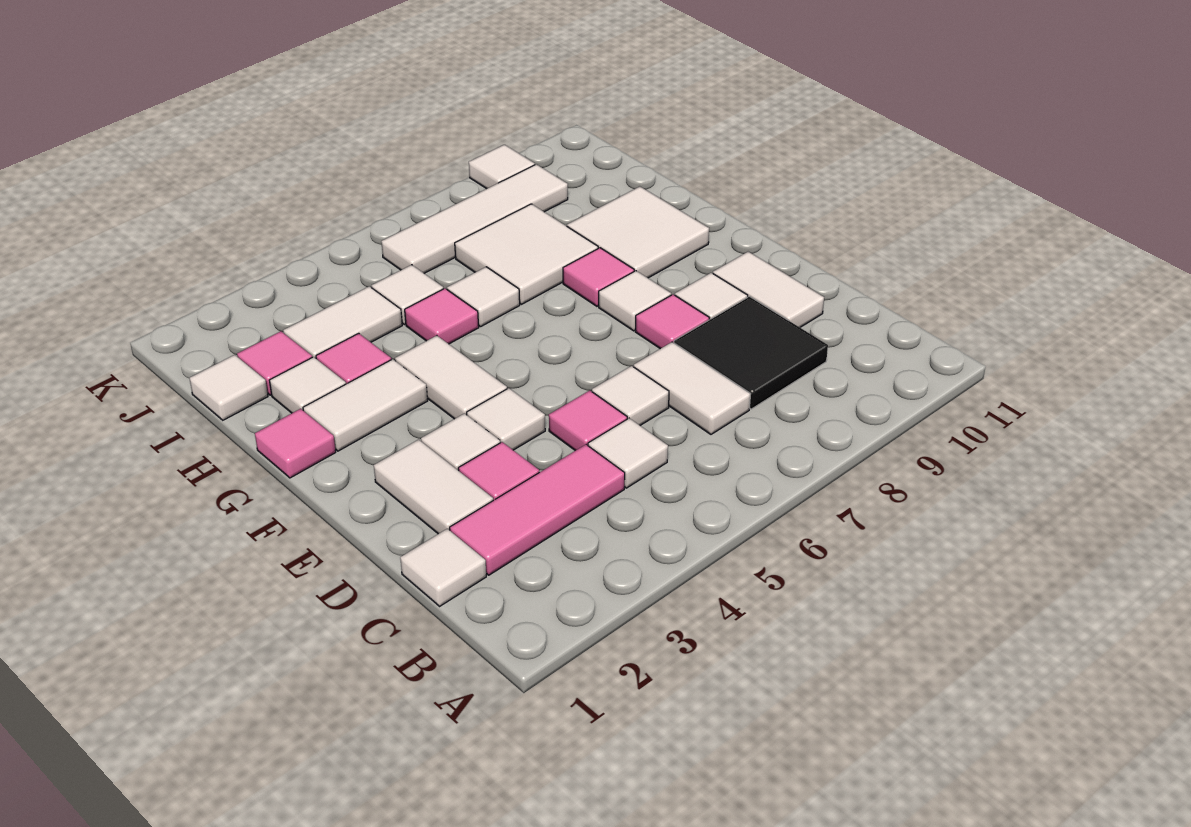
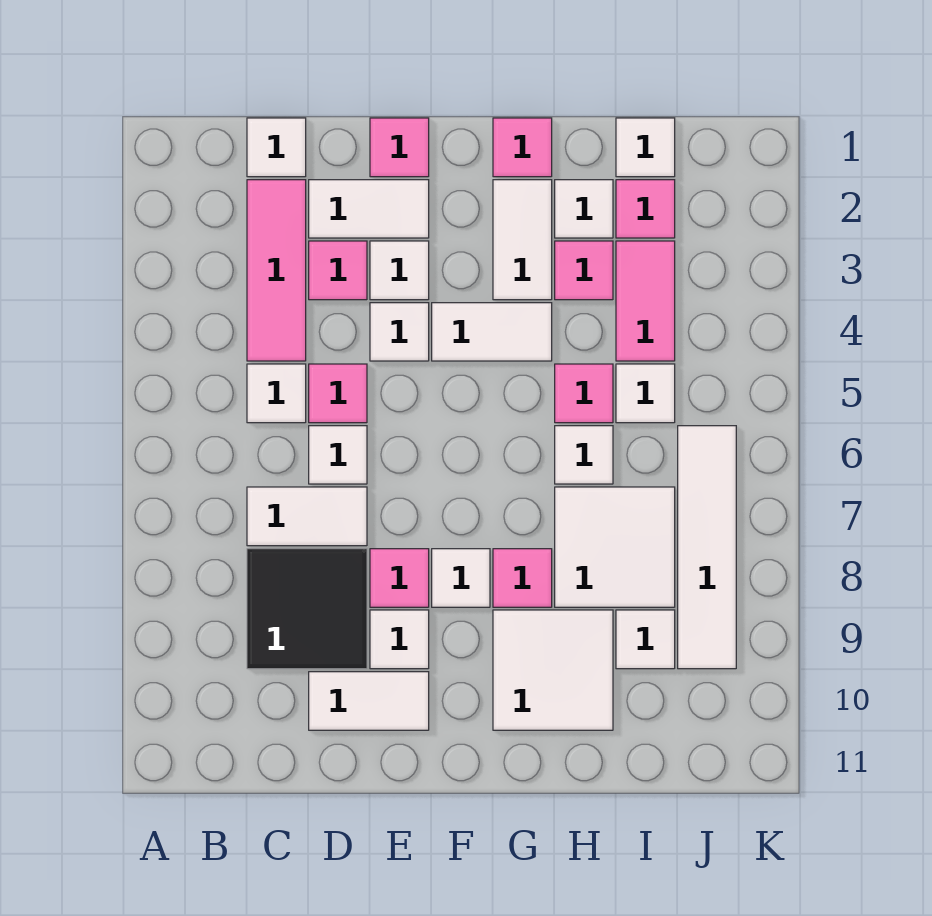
none -> pink tile E1 level 1
white tile I3:I4 level 1 -> pink tile I3:I4 level 1
white tile K9 level 1 -> white tile I9 level 1

